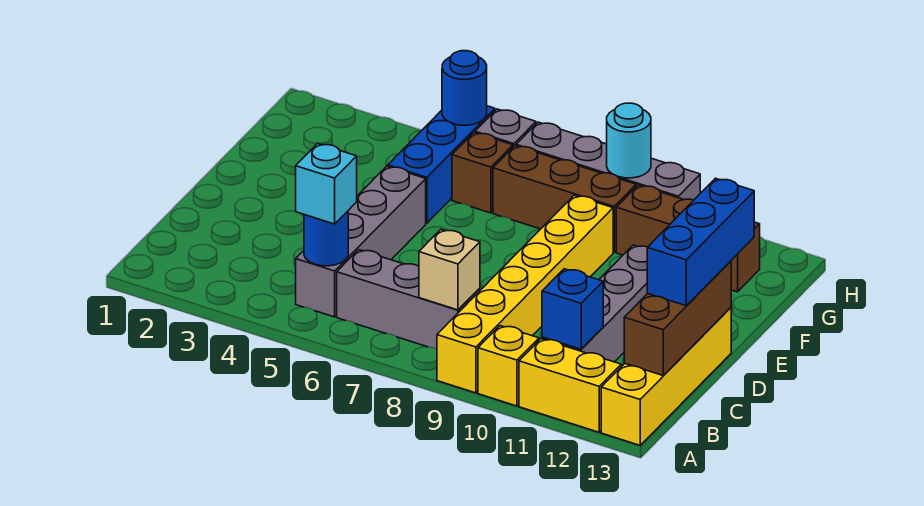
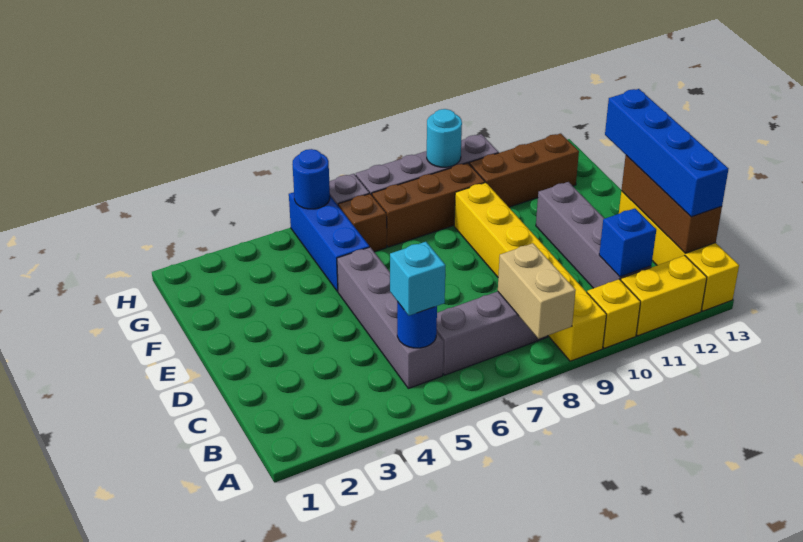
tan brick B8 level 2 -> tan brick A8:B8 level 2
blue brick C13:E13 level 3 -> blue brick B13:E13 level 3

